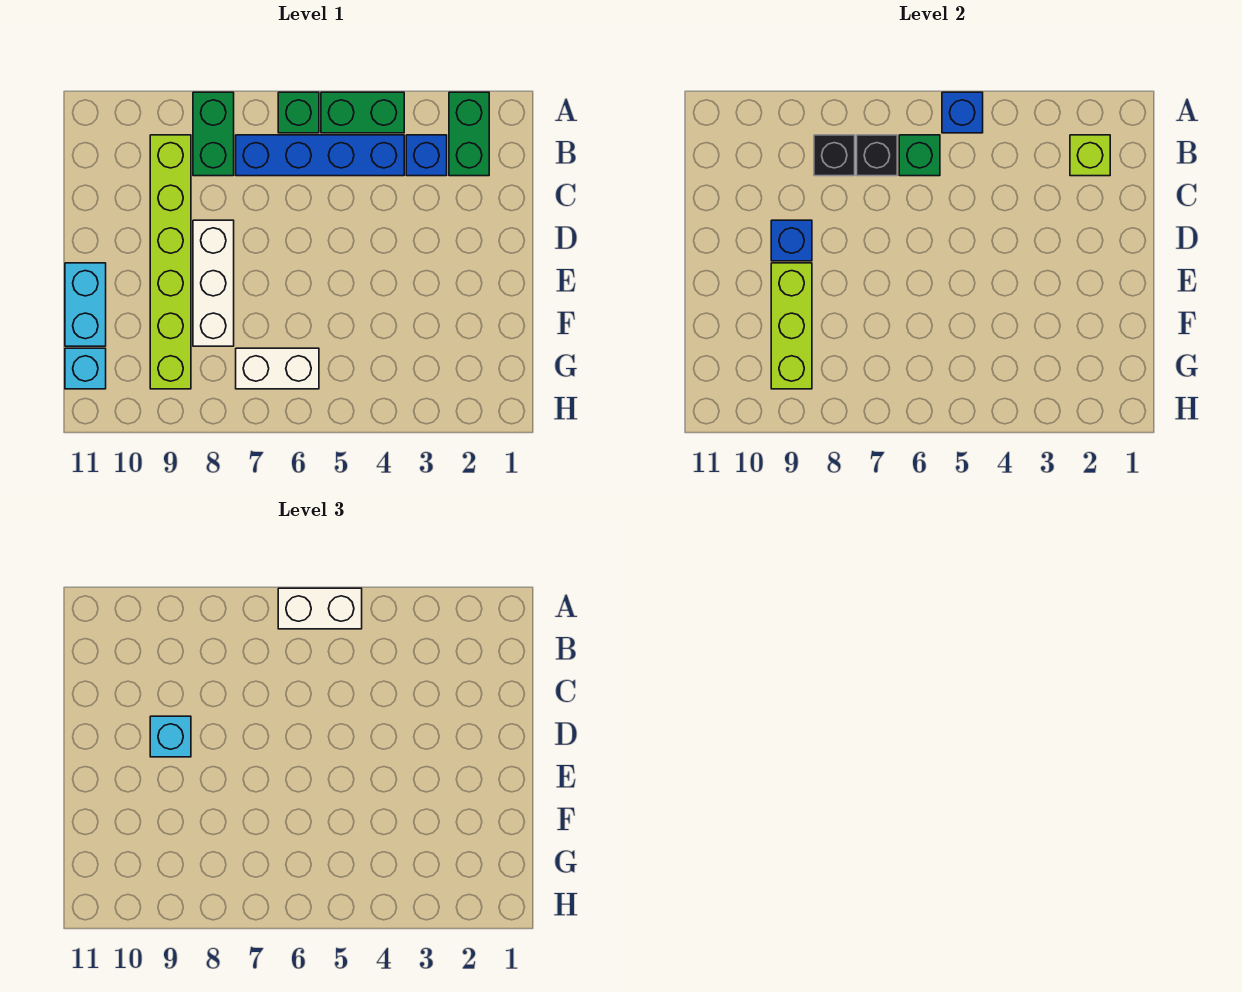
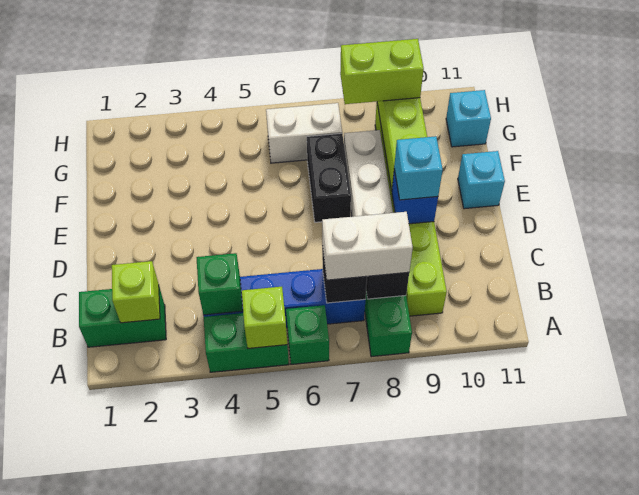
green brick A2:B2 level 1 -> green brick B1:B2 level 1
blue brick A5 level 2 -> lime brick A5 level 2
white brick A5:A6 level 3 -> white brick B7:B8 level 3
blue brick B3 level 1 -> none
green brick B6 level 2 -> green brick B4 level 2
none -> black brick E7:F7 level 1
cyan brick E11:F11 level 1 -> cyan brick E11 level 1
none -> lime brick G8:G9 level 3

